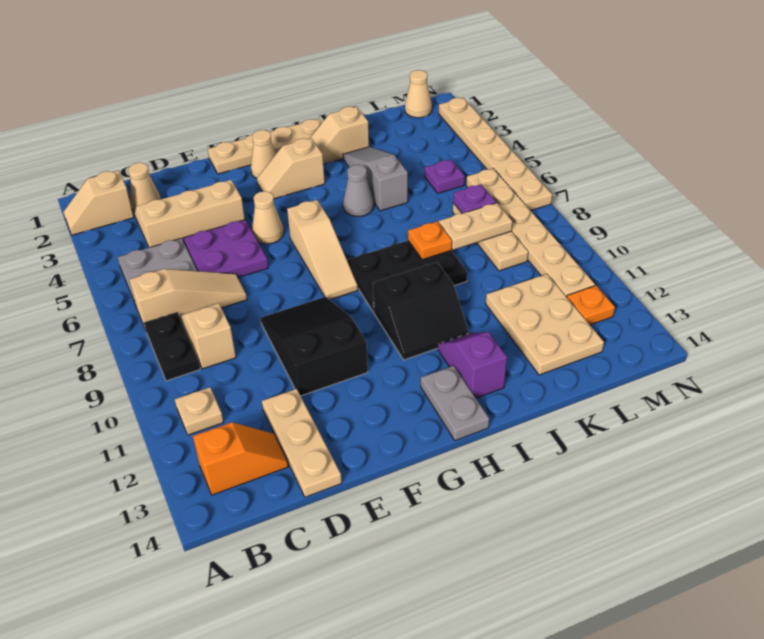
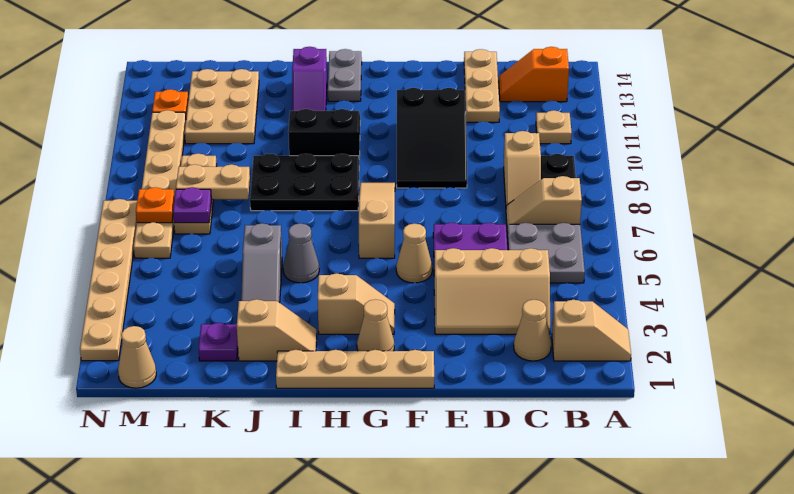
tan slope B7:D7 level 1 top B -> tan slope B7:C7 level 1 top B
orange plate J8 level 2 -> orange plate M7 level 2
purple plate L5 level 1 -> purple plate K2 level 1

